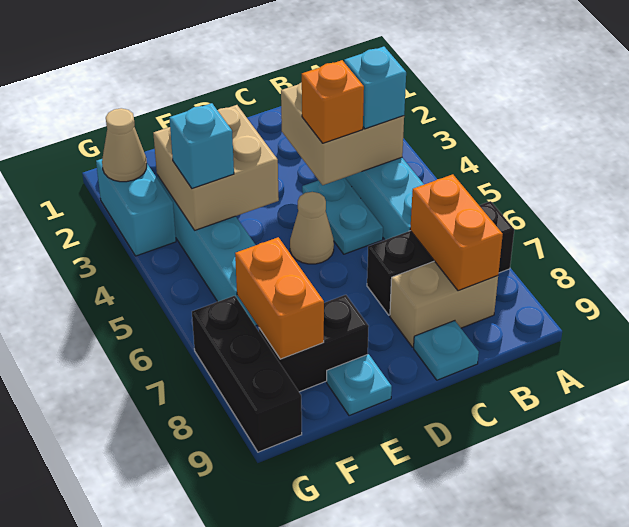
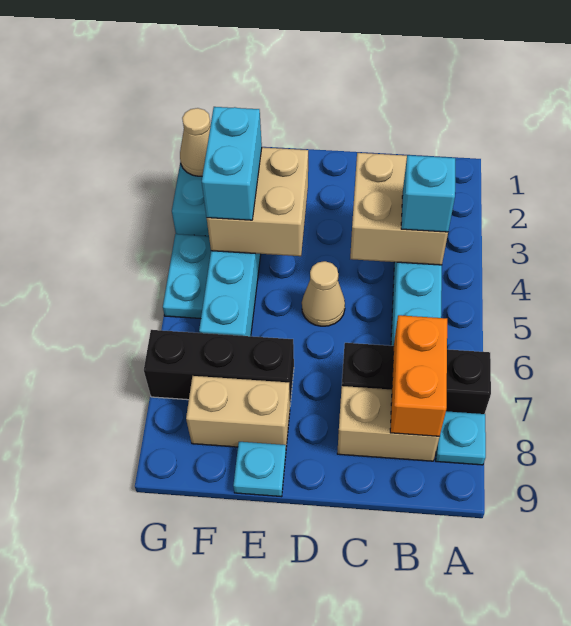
cyan plate C4:C5 level 1 -> cyan plate G4:G5 level 1
orange brick C4 level 3 -> none
cyan plate C9 level 1 -> cyan plate A8 level 1
black brick E8:F8 level 1 -> tan brick E8:F8 level 1
cyan brick F4 level 3 -> cyan brick F3:F4 level 3
orange brick F7:F8 level 2 -> none
black brick G7:G9 level 1 -> black brick E7:G7 level 1

